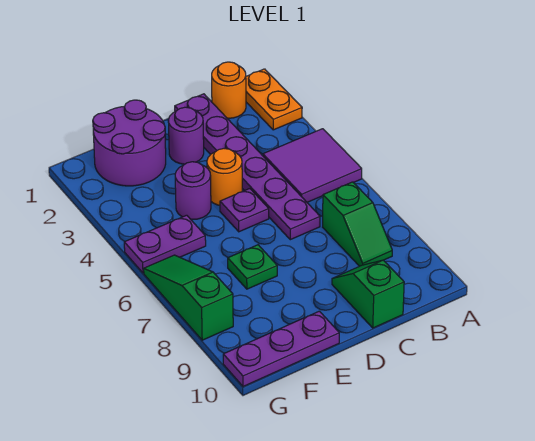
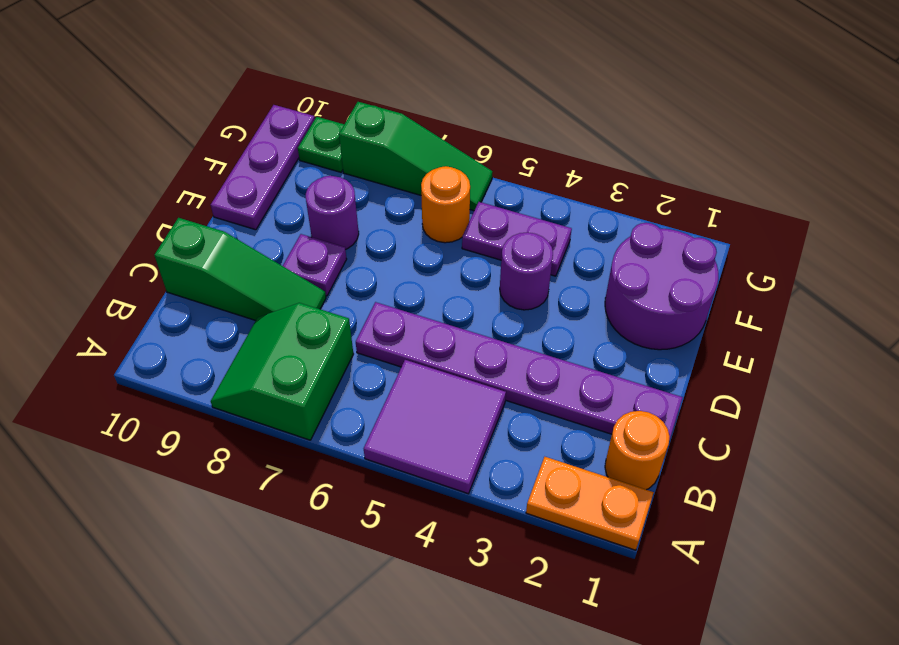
green slope B7:B8 level 1 top 7 -> green slope A7:B8 level 1 top 7
green slope C9:C10 level 1 top 10 -> green slope C8:C10 level 1 top 10
purple round brick D2 level 1 -> purple round brick E8 level 1
orange round brick D4 level 1 -> orange round brick F6 level 1
purple plate D5 level 1 -> purple plate D8 level 1
green plate E7 level 1 -> green plate G9 level 1
purple plate F5:G5 level 1 -> purple plate F4:F5 level 1

